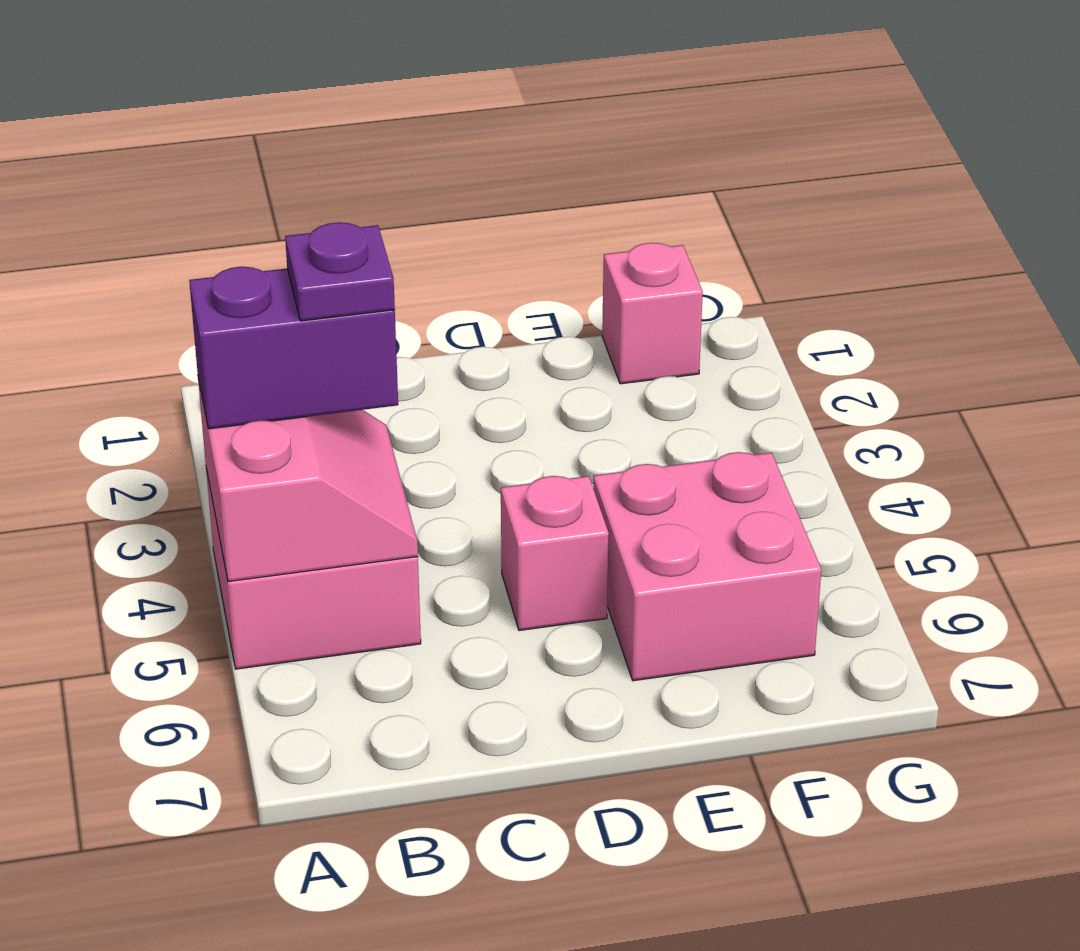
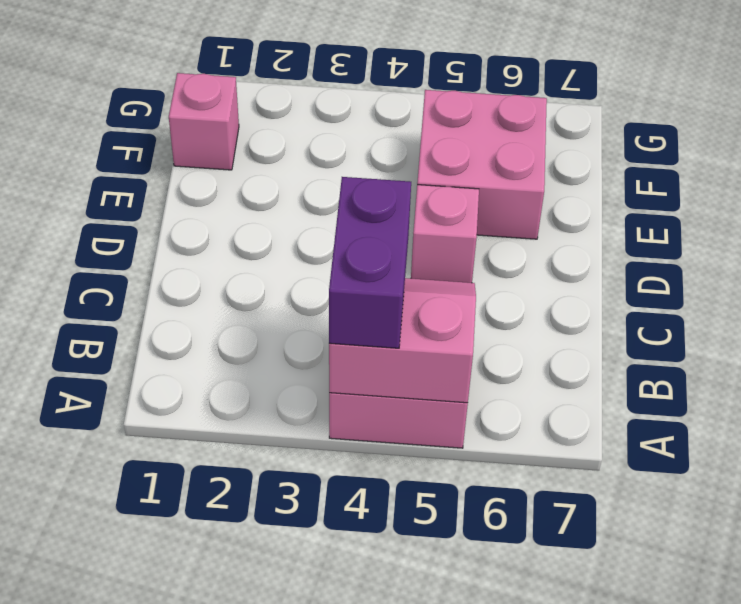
purple plate B4 level 4 -> none

